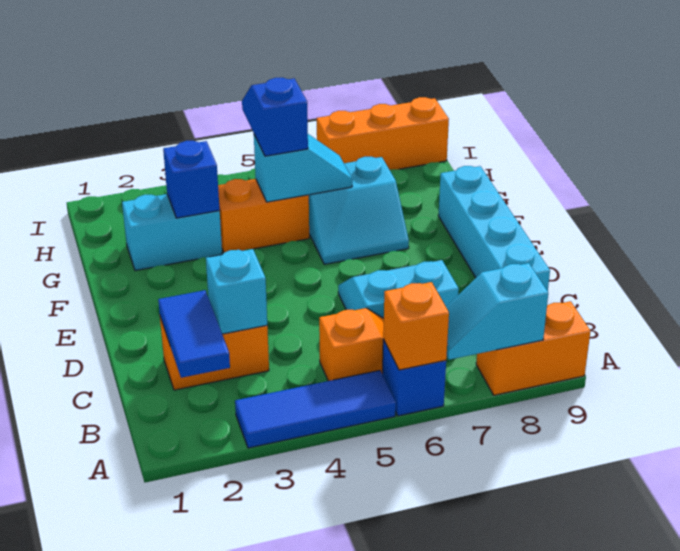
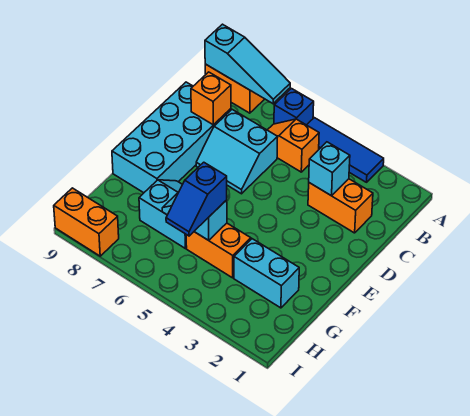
orange brick A6 level 2 -> orange brick C8 level 2
cyan slope A7:A8 level 2 top 8 -> cyan slope A7:A9 level 2 top 9
blue tile B2:C2 level 2 -> none
cyan brick C9:F9 level 1 -> cyan brick C8:F9 level 1
blue brick G3 level 2 -> none
orange brick I7:I9 level 1 -> orange brick I8:I9 level 1

